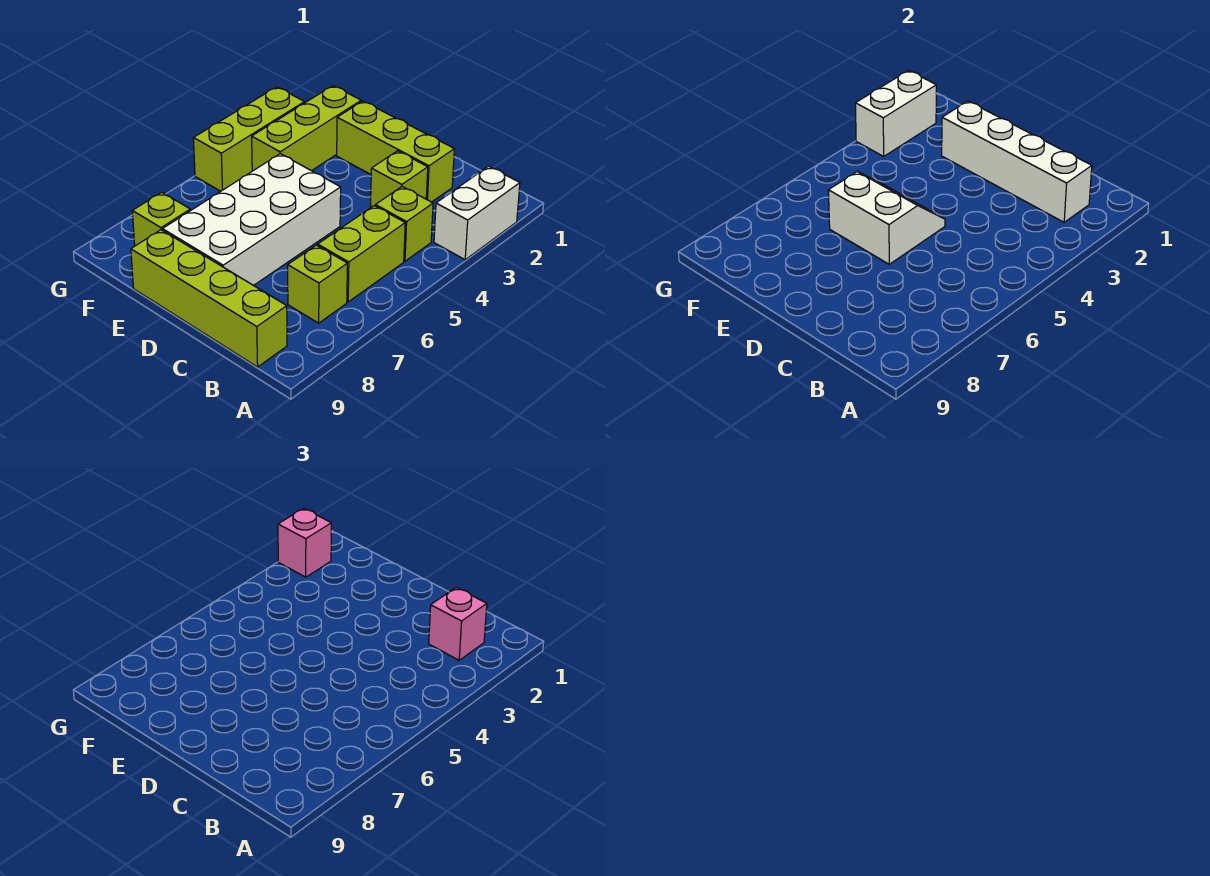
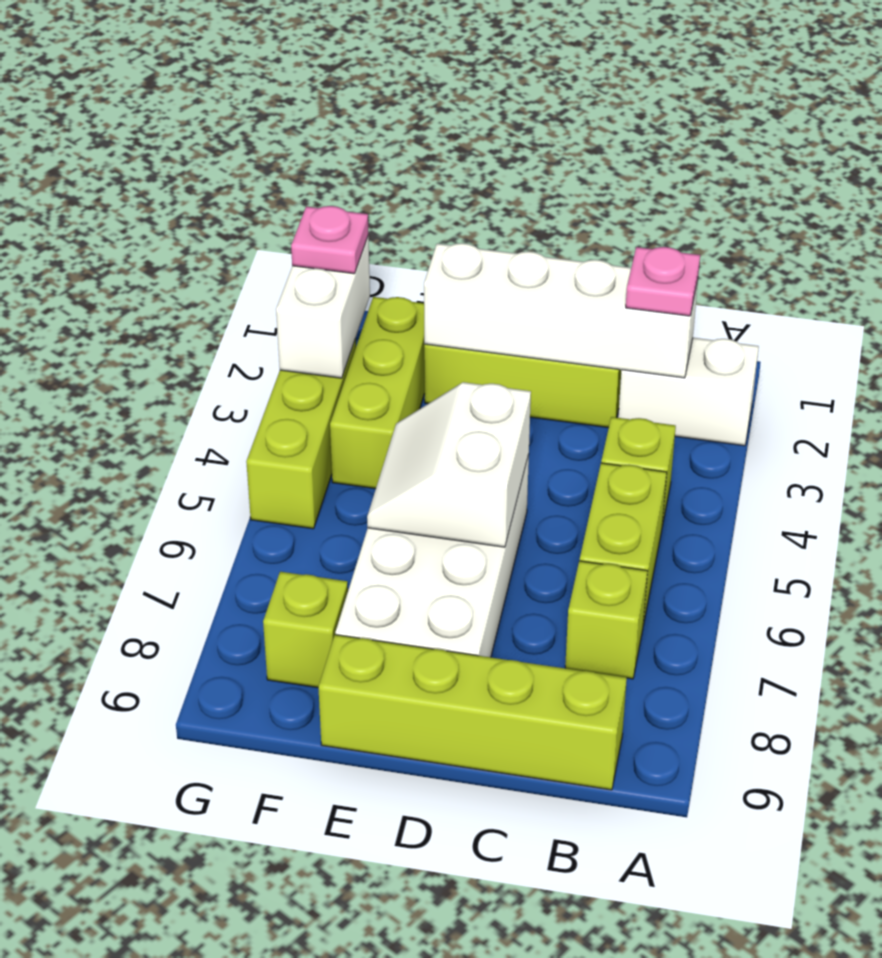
white brick A2:A3 level 1 -> white brick A2:B2 level 1
pink brick B2 level 3 -> pink plate B2 level 3
lime brick C3 level 1 -> none
white slope D5:E6 level 2 top 6 -> white slope D5:E6 level 2 top D
pink brick G2 level 3 -> pink plate G2 level 3

